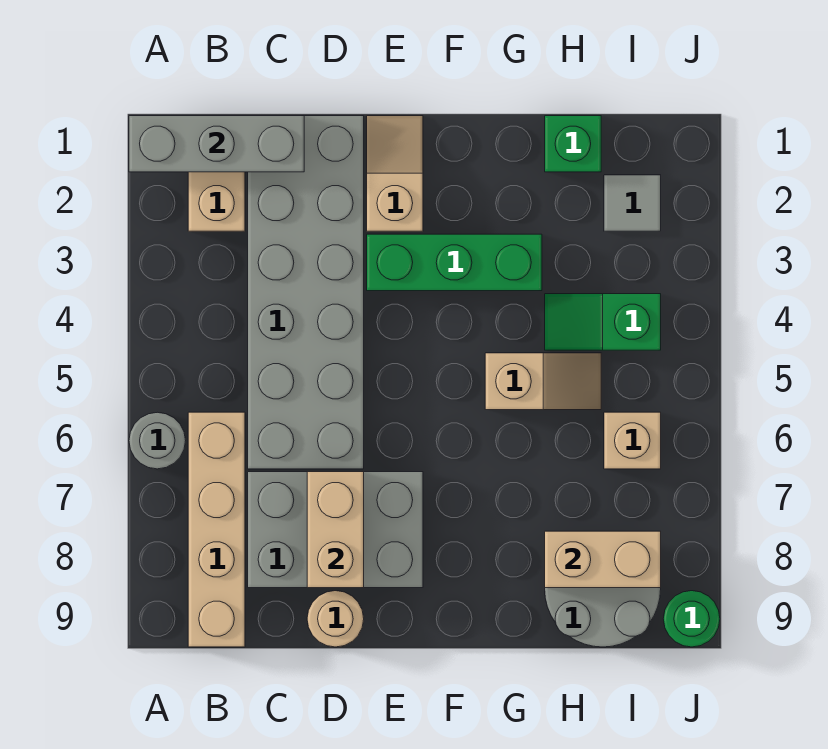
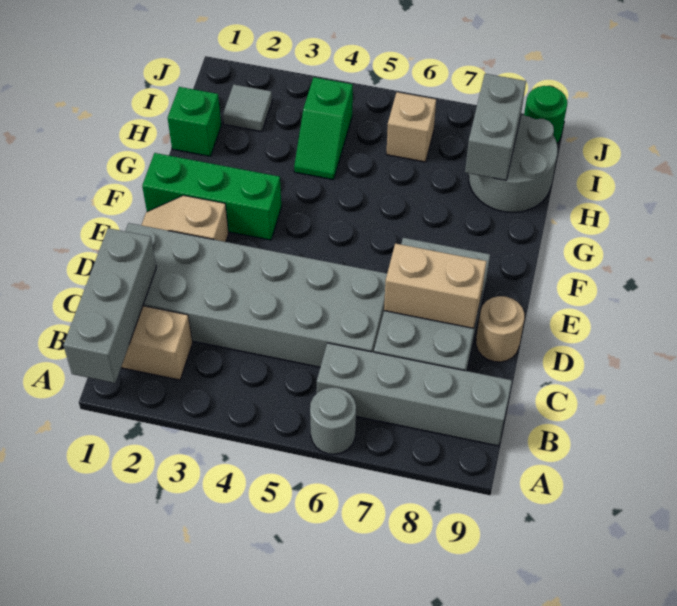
tan brick B6:B9 level 1 -> grey brick B6:B9 level 1
green brick E3:G3 level 1 -> green brick F1:F3 level 1
tan slope G5:H5 level 1 top G -> none
tan brick H8:I8 level 2 -> grey brick H8:I8 level 2

